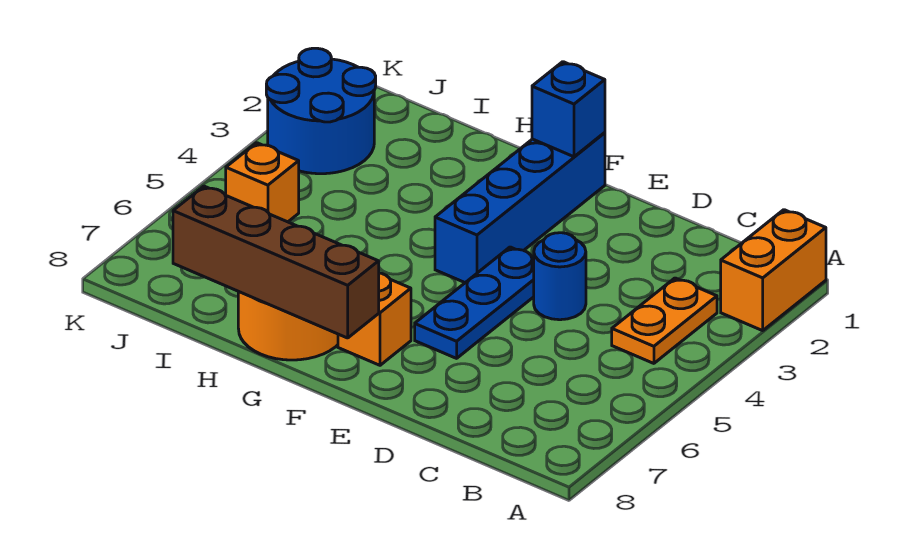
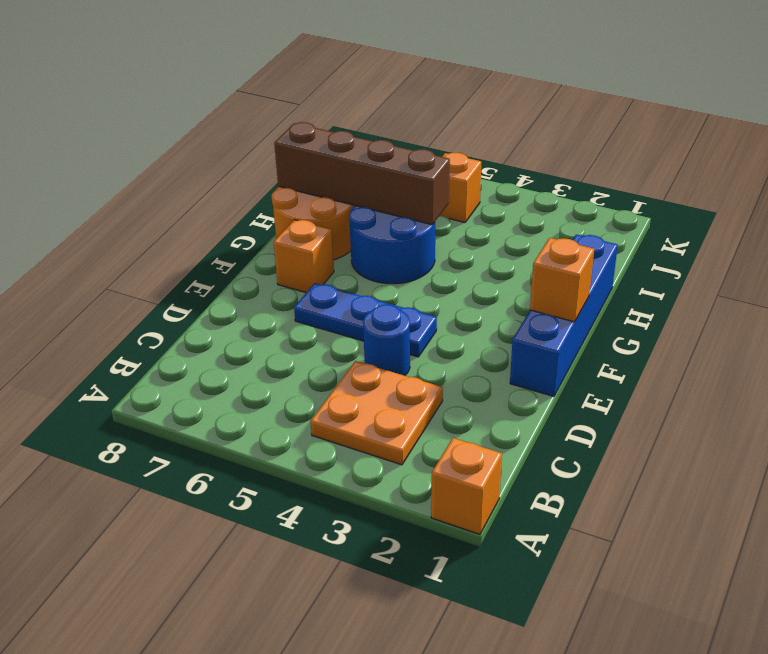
orange brick A1:A2 level 1 -> orange brick A1 level 1
orange plate B3:B4 level 1 -> orange plate B3:C4 level 1
blue brick F1:F4 level 1 -> blue brick E1:H1 level 1
blue brick F1 level 2 -> orange brick F1 level 2
brown brick F8:I8 level 2 -> brown brick H5:H8 level 2
blue round brick J2:K3 level 1 -> blue round brick G5:H6 level 1

